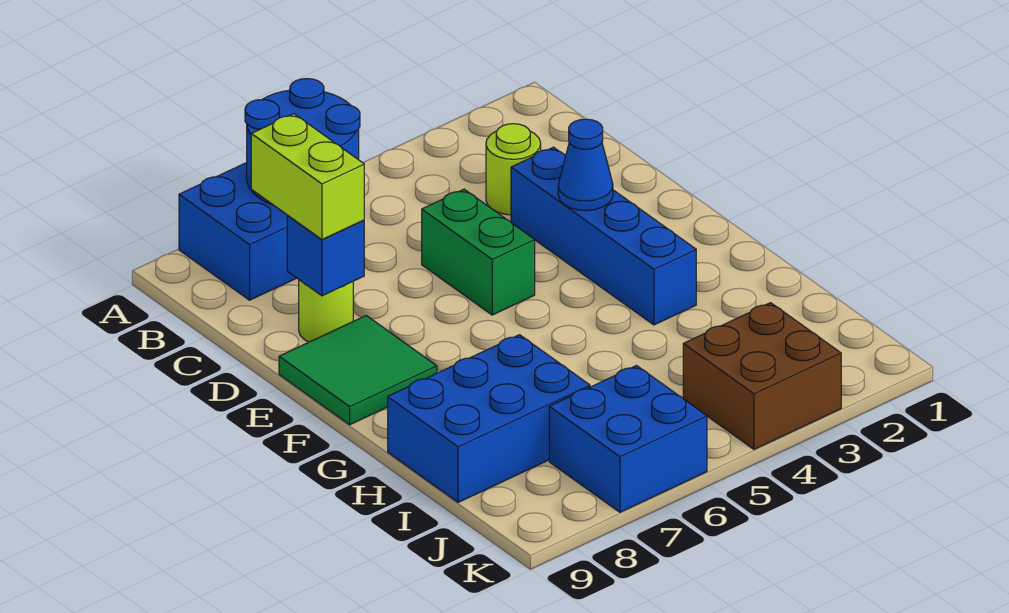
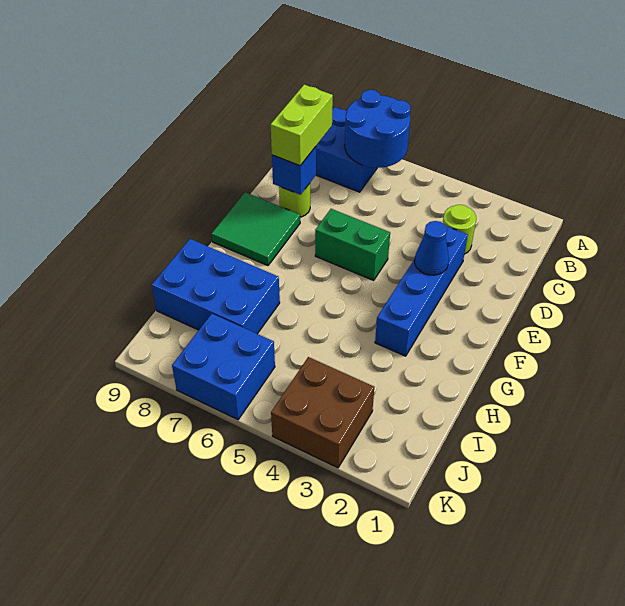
green brick D5:E5 level 1 -> green brick E5:E6 level 1

